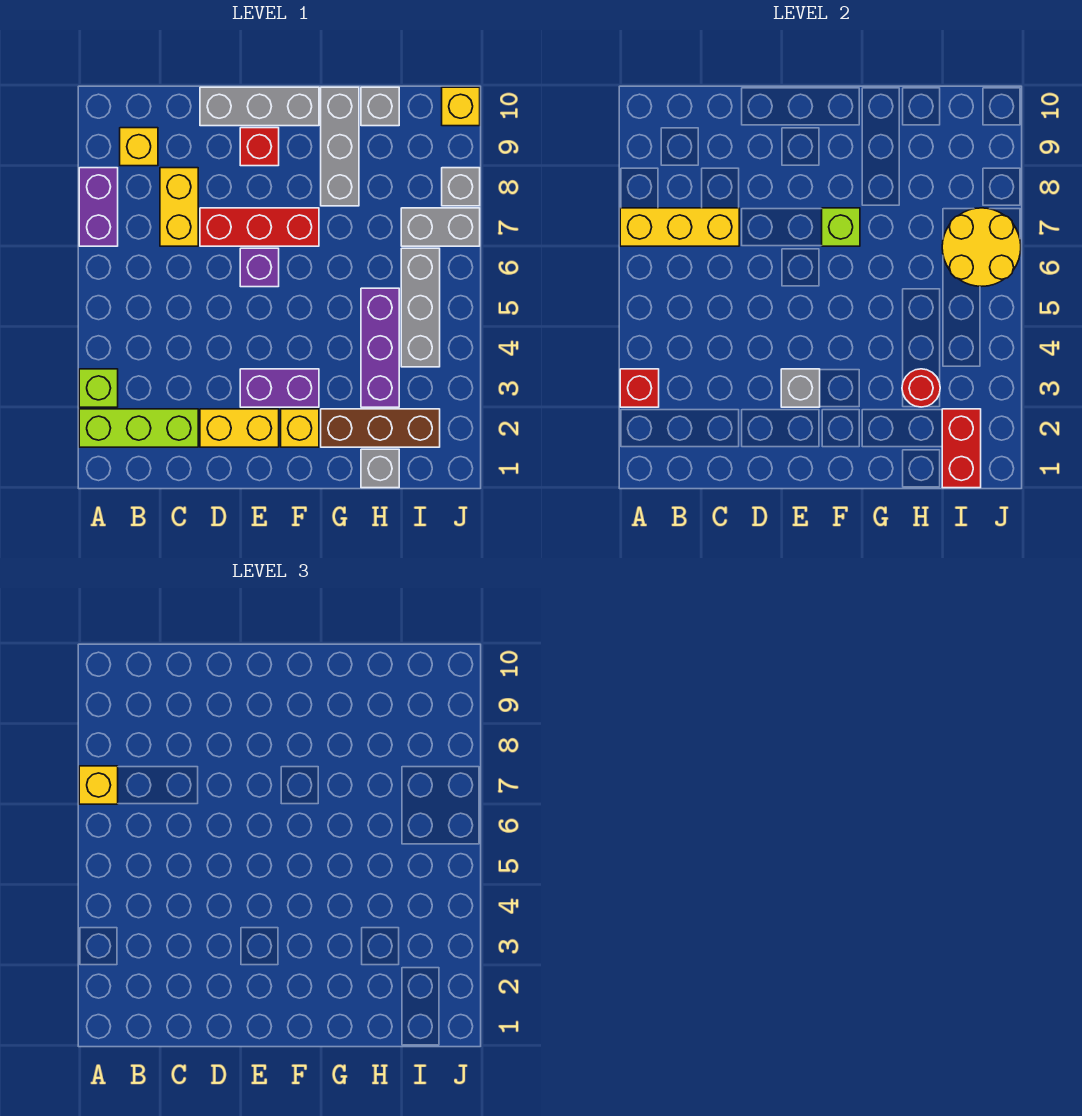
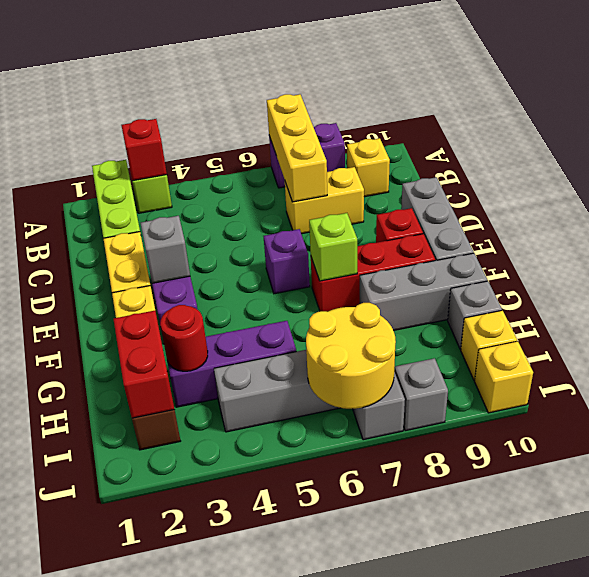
yellow brick A7 level 3 -> yellow brick I10 level 1
red brick D7:F7 level 1 -> red brick F7:F9 level 1
grey brick H1 level 1 -> none
red brick I1:I2 level 2 -> red brick H2:I2 level 2

